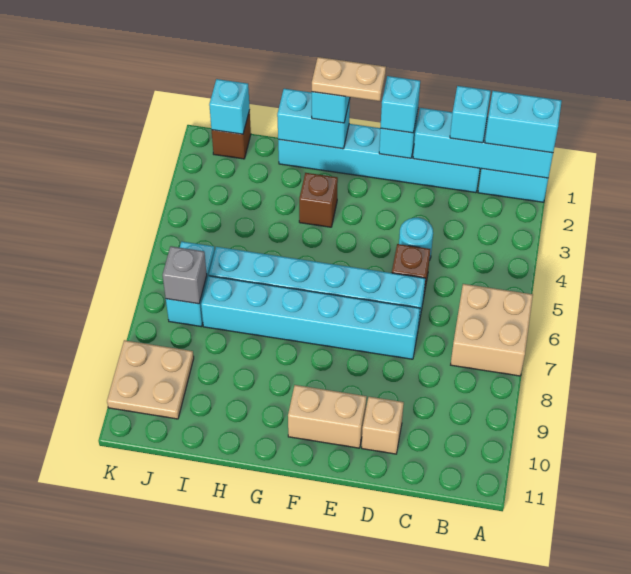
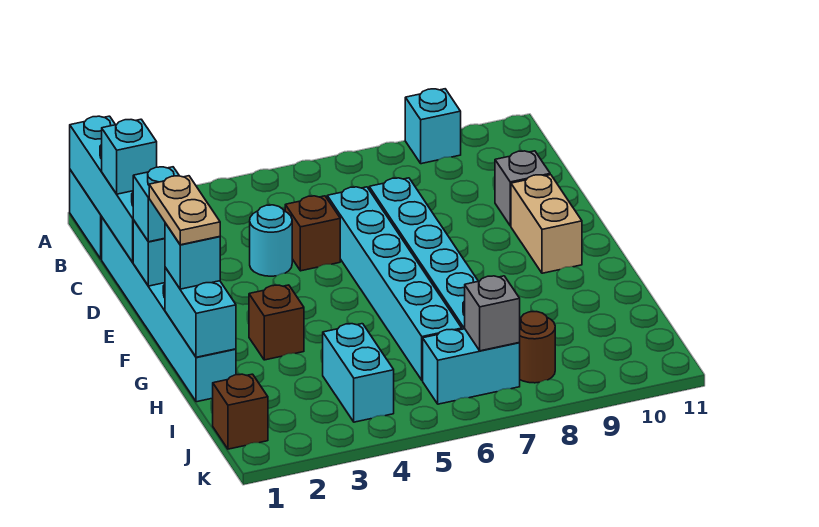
cyan brick A1:B1 level 3 -> cyan brick I4:J4 level 1
tan brick A6:B7 level 1 -> none
tan brick D10 level 1 -> grey brick D10 level 1
cyan brick J1 level 2 -> cyan brick A9 level 1
none -> brown round brick J8 level 1
tan plate J9:K10 level 1 -> none

